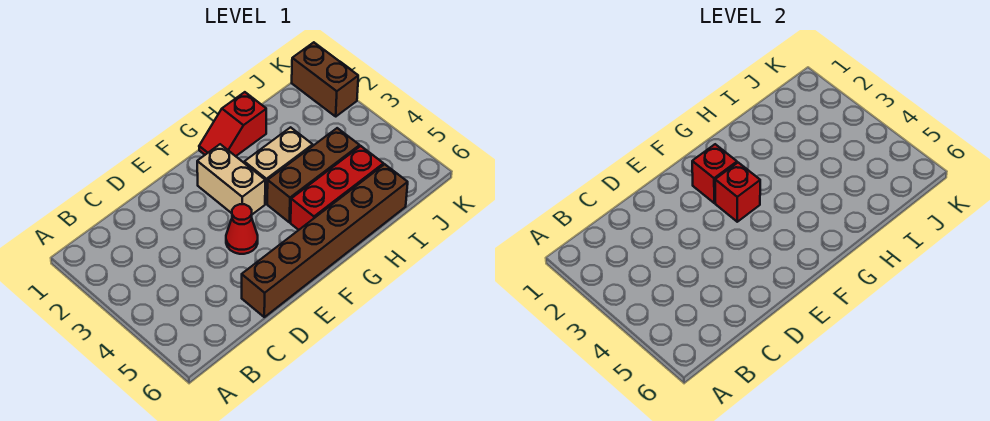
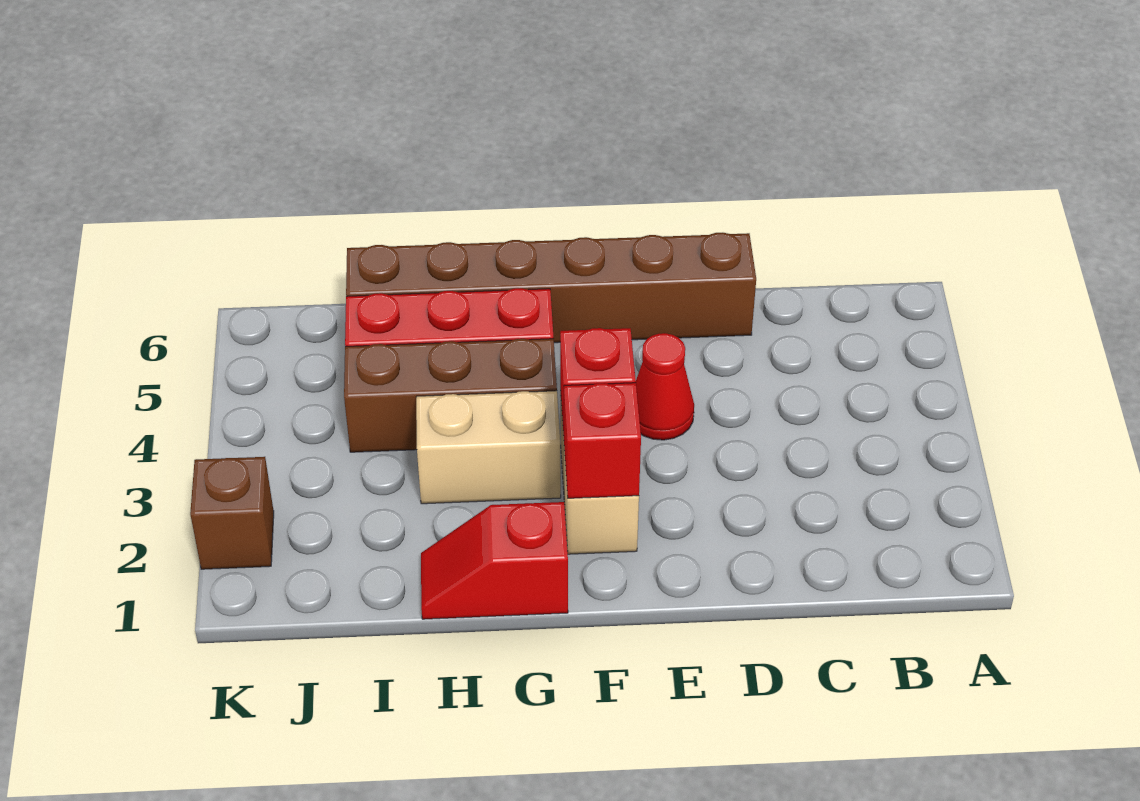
red slope G1:H1 level 1 top H -> red slope G1:H1 level 1 top G
brown brick K1:K2 level 1 -> brown brick K2 level 1

